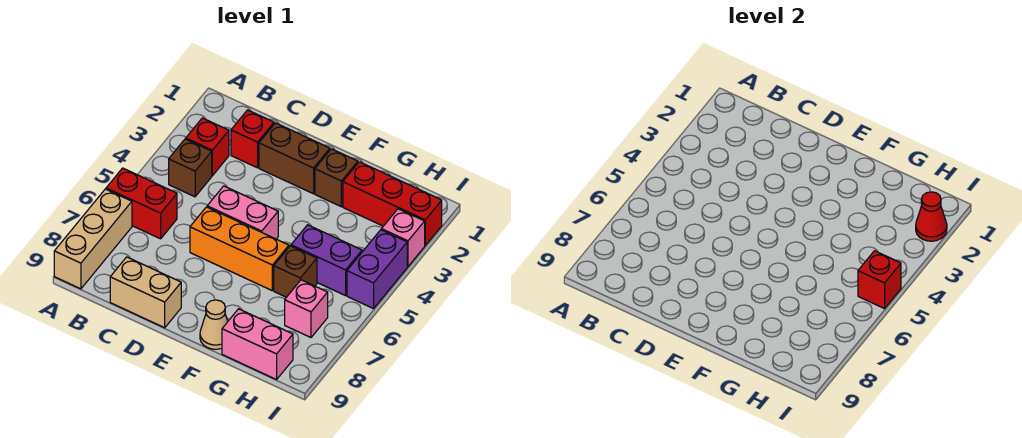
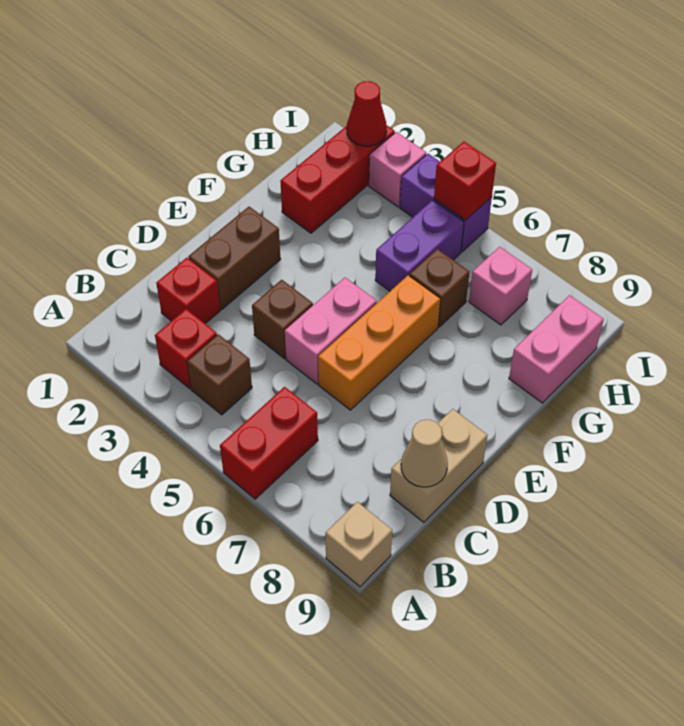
tan brick A7:A9 level 1 -> tan brick A9 level 1
brown brick F2 level 1 -> brown brick D4 level 1
tan cone F9 level 1 -> tan cone C9 level 2

